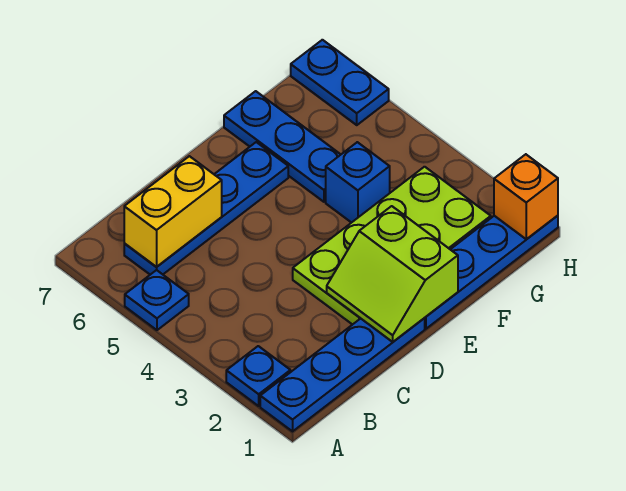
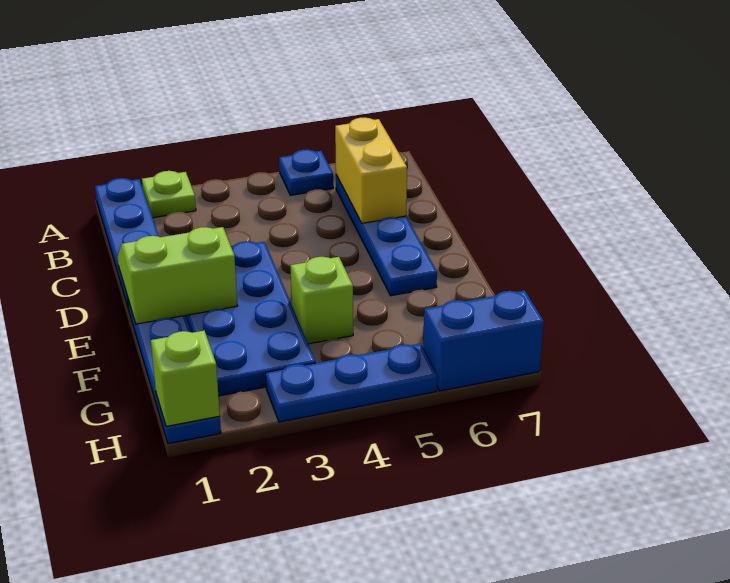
blue plate A2 level 1 -> lime plate A2 level 1
lime plate D2:G3 level 1 -> blue plate D2:G3 level 1
blue brick F4 level 1 -> lime brick F4 level 1
blue plate F5:F7 level 1 -> blue plate H3:H5 level 1
orange brick H1 level 2 -> lime brick H1 level 2
blue plate H6:H7 level 1 -> blue brick H6:H7 level 1

